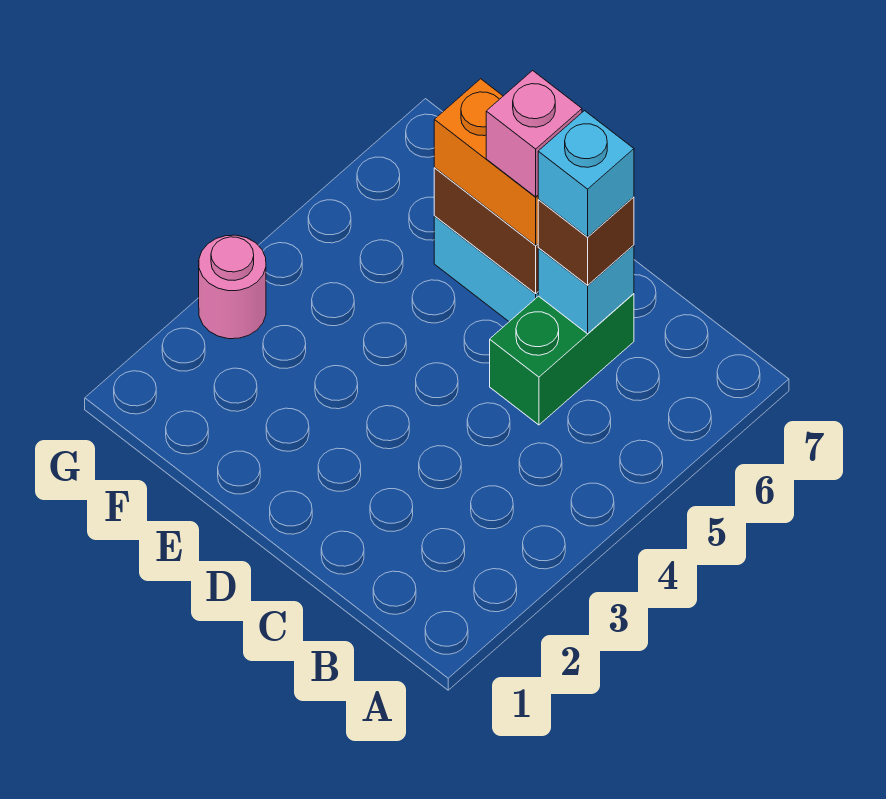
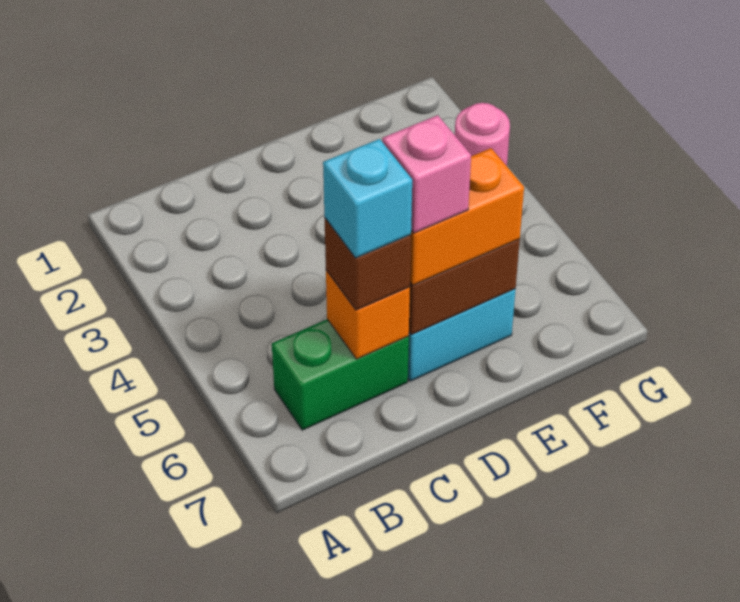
green brick C5:C6 level 1 -> green brick B6:C6 level 1
cyan brick C6 level 2 -> orange brick C6 level 2

